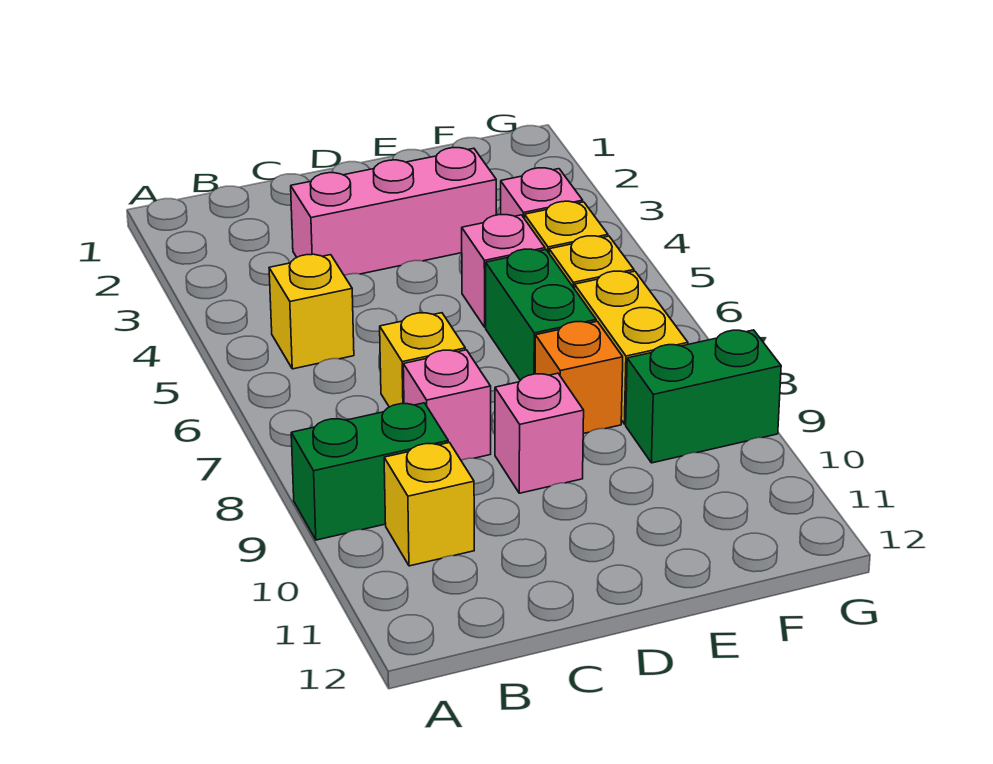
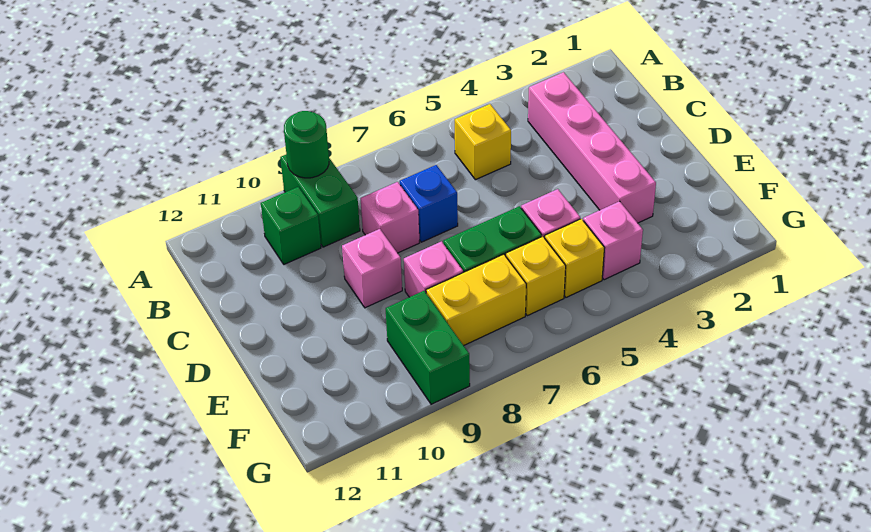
none -> green round brick A9 level 2
yellow brick B10 level 1 -> green brick B10 level 1
pink brick C3:E3 level 1 -> pink brick B3:E3 level 1
yellow brick C7 level 1 -> blue brick C7 level 1
orange brick E8 level 1 -> pink brick E8 level 1

